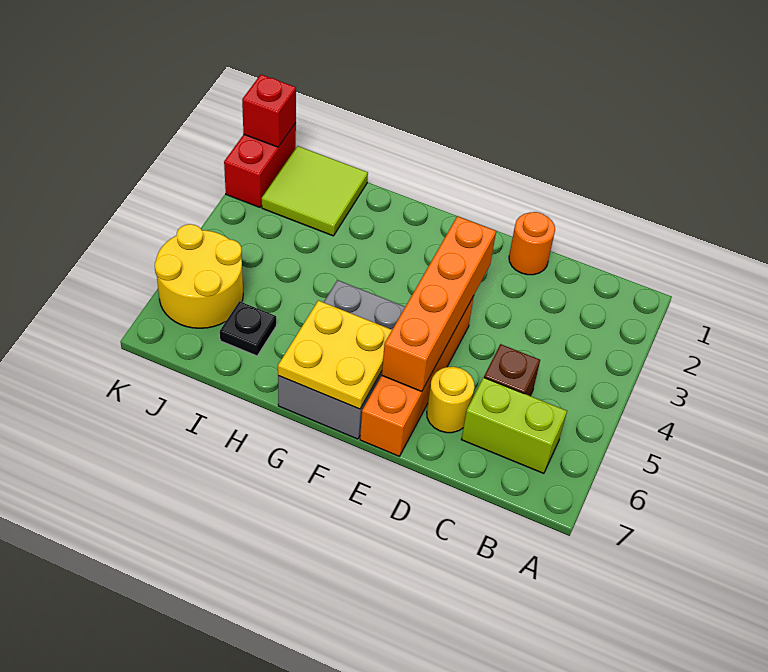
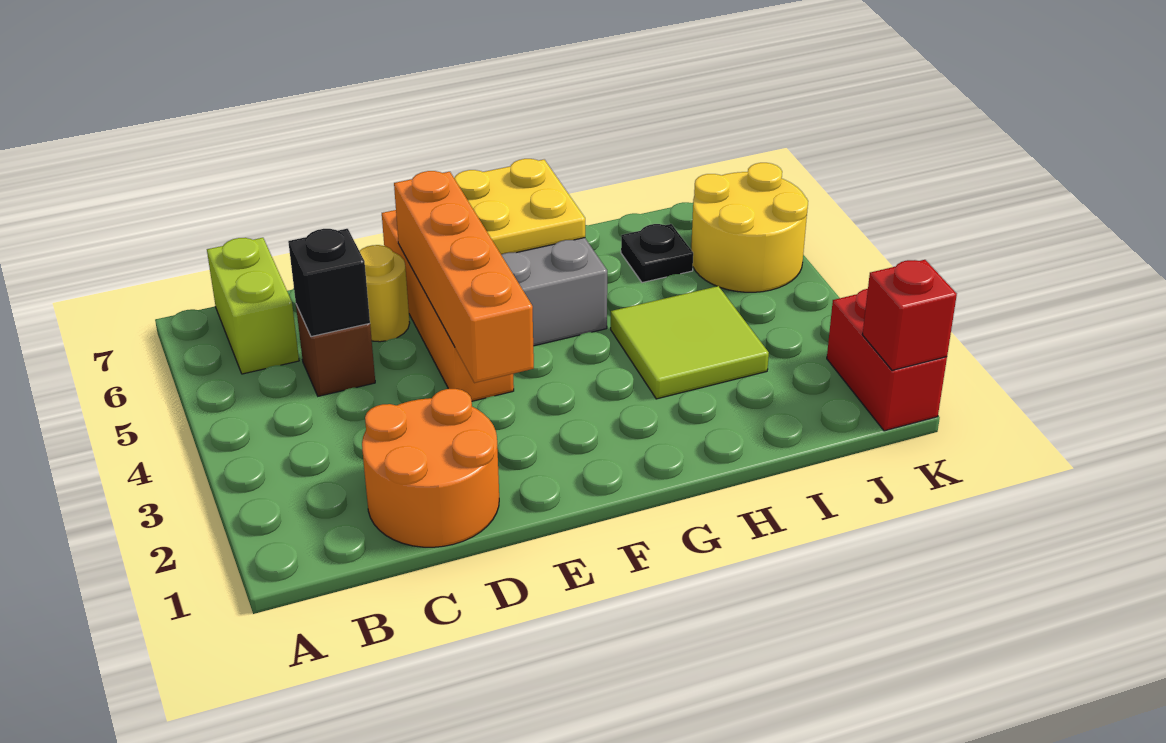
lime brick B6:C6 level 1 -> lime brick B6:B7 level 1
none -> black brick C5 level 2
orange round brick D1 level 1 -> orange round brick C1:D2 level 1
lime tile I1:J2 level 1 -> lime tile H3:I4 level 1

